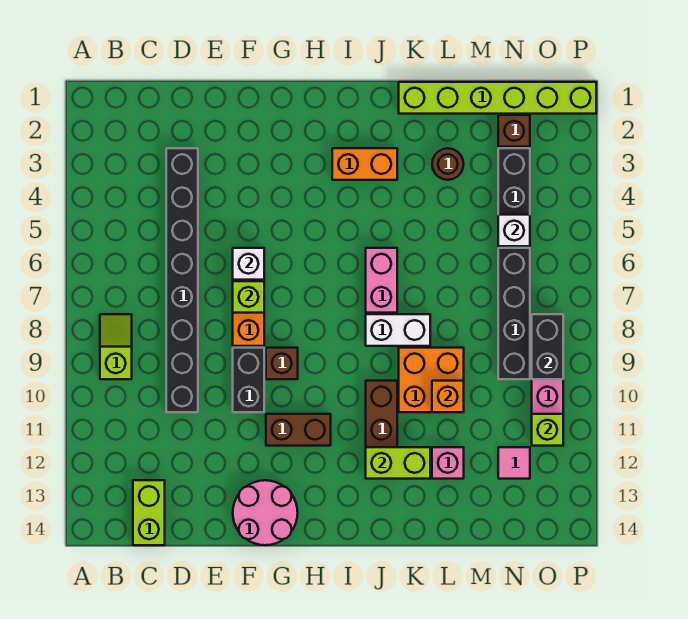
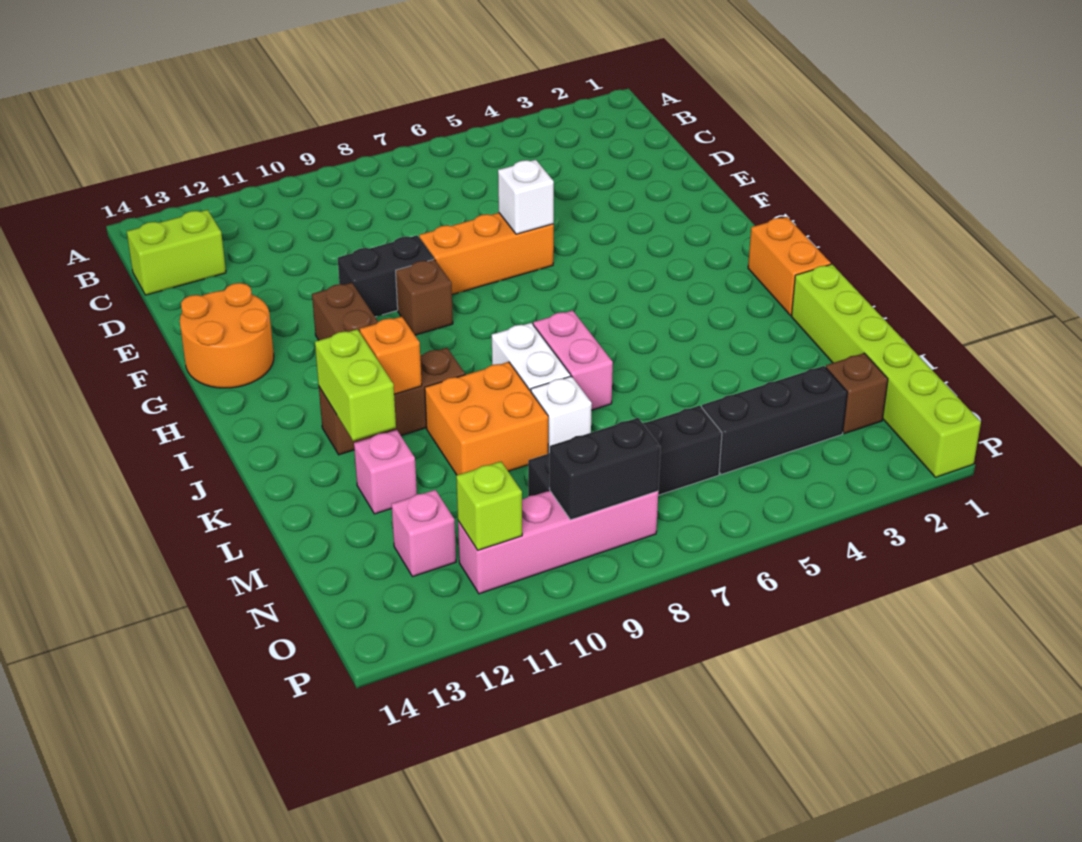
lime slope B8:B9 level 1 top 9 -> none
black brick D3:D10 level 1 -> none
lime brick F7 level 2 -> none
pink round brick F13:G14 level 1 -> orange round brick F13:G14 level 1
orange brick I3:J3 level 1 -> orange brick I1:J1 level 1
pink brick J6:J7 level 1 -> pink brick J7:K7 level 1
brown round brick L3 level 1 -> none
orange brick L10 level 2 -> orange brick J11 level 2
white brick N5 level 2 -> white brick L8 level 1
pink tile N12 level 1 -> pink brick N12 level 1

